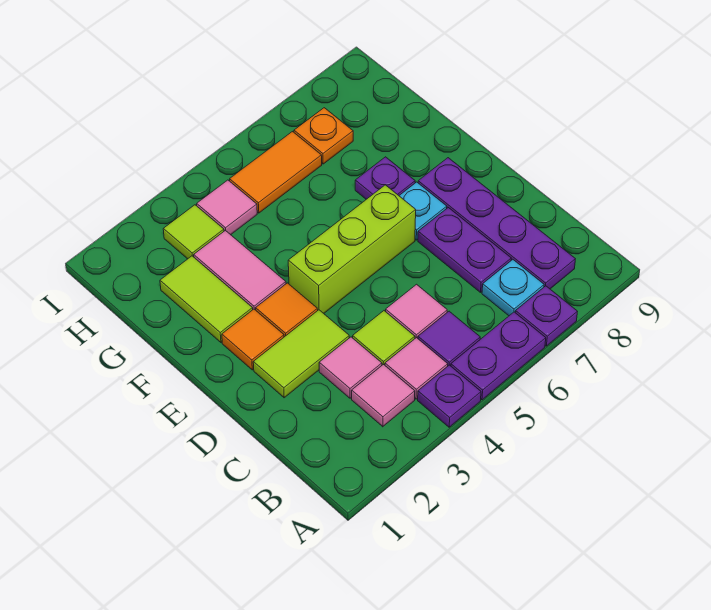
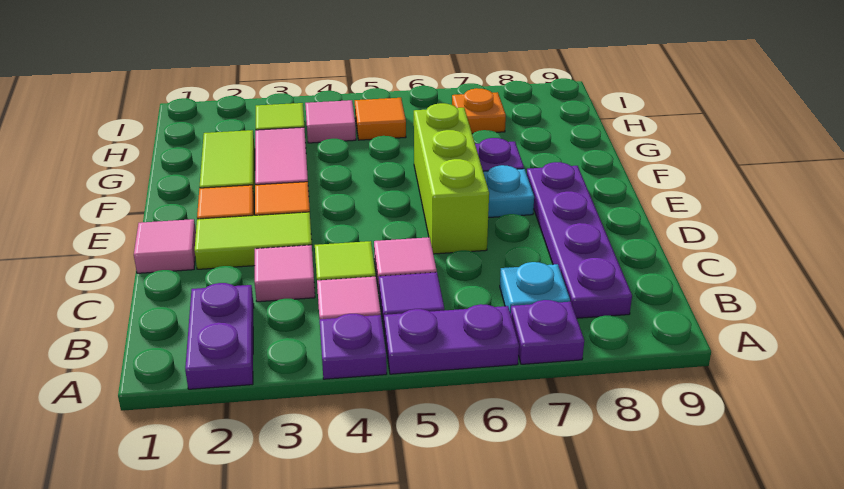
pink tile B3 level 1 -> pink tile D1 level 1
purple plate C7:D7 level 1 -> purple plate A2:B2 level 1
lime brick E4:E6 level 1 -> lime brick D6:F6 level 1
orange tile H5:H6 level 1 -> orange tile H5 level 1

